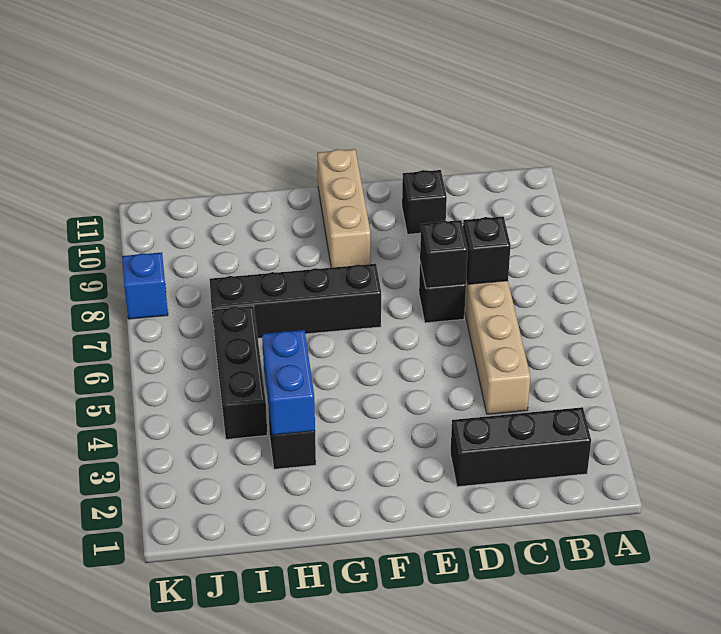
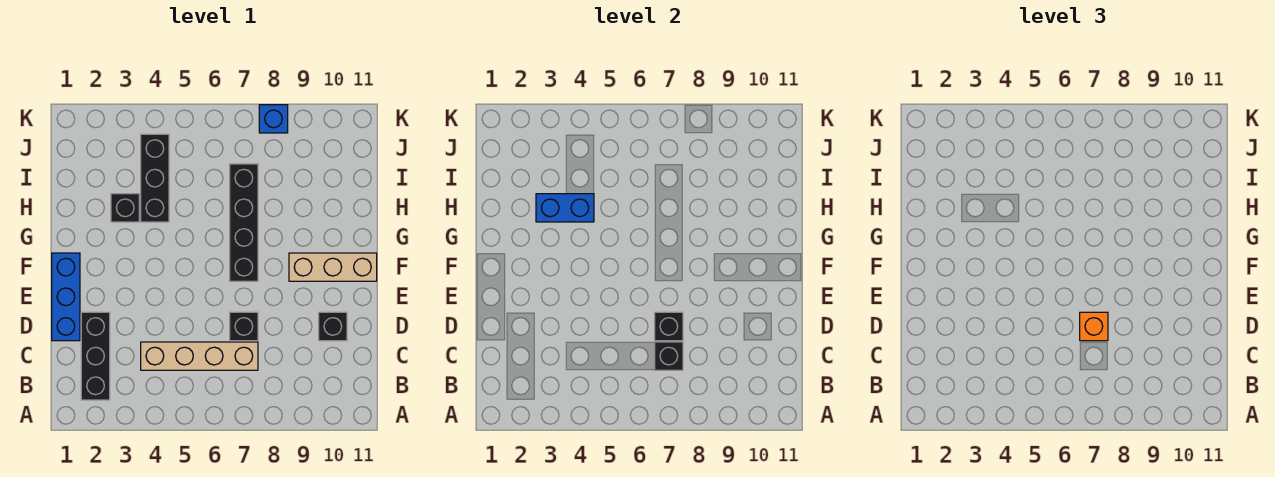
none -> blue brick D1:F1 level 1
none -> orange brick D7 level 3
black brick I4:I6 level 1 -> black brick H4:J4 level 1

